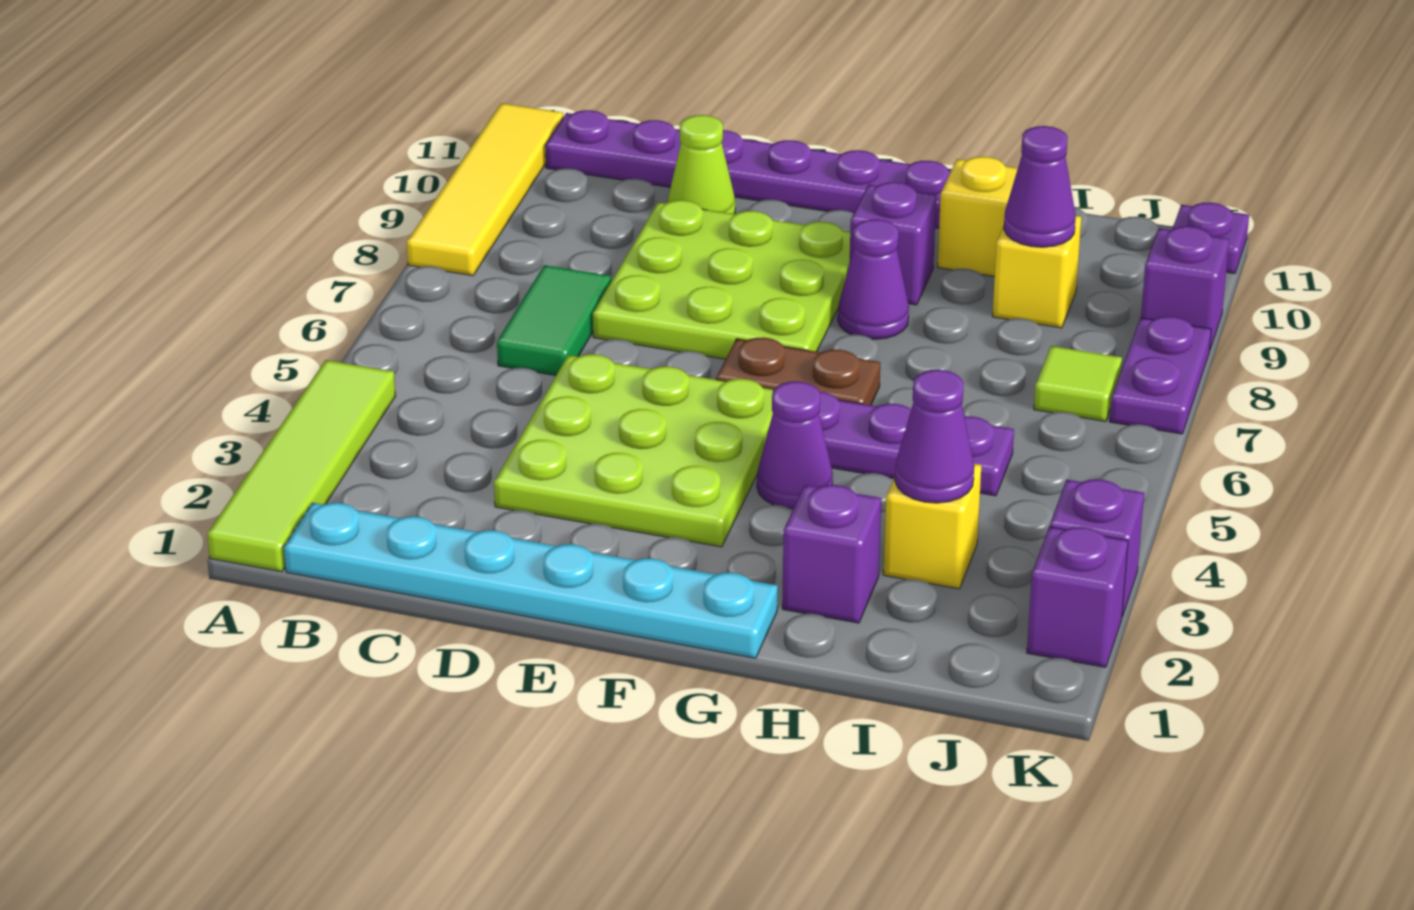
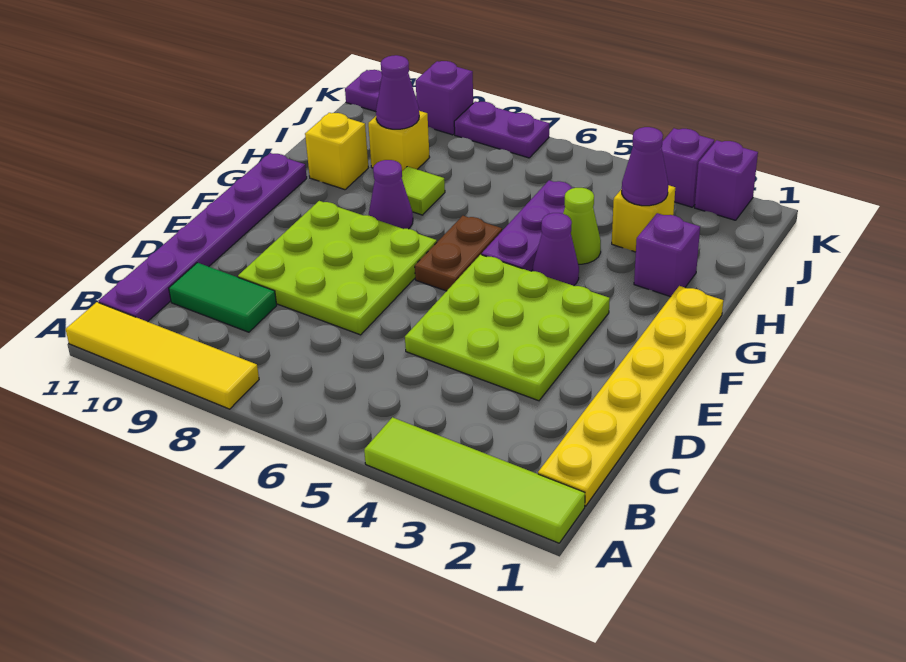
cyan plate B1:G1 level 1 -> yellow plate B1:G1 level 1
green tile C6:C7 level 1 -> green tile C9:C10 level 1
lime cone D10 level 1 -> lime cone H4 level 1
purple brick G9 level 1 -> none
lime tile J7 level 1 -> lime tile H8 level 1

